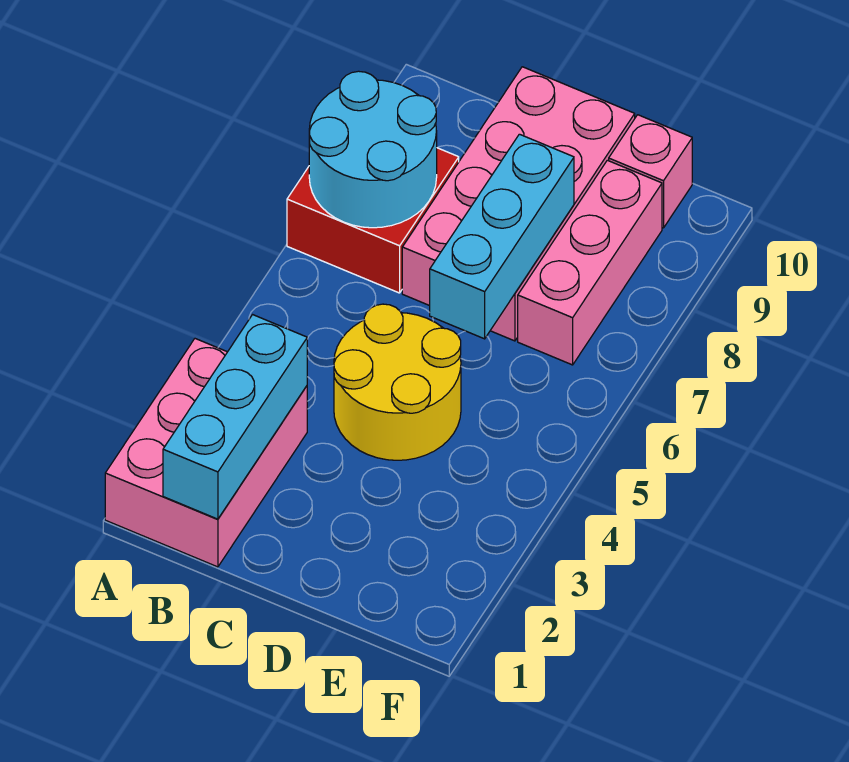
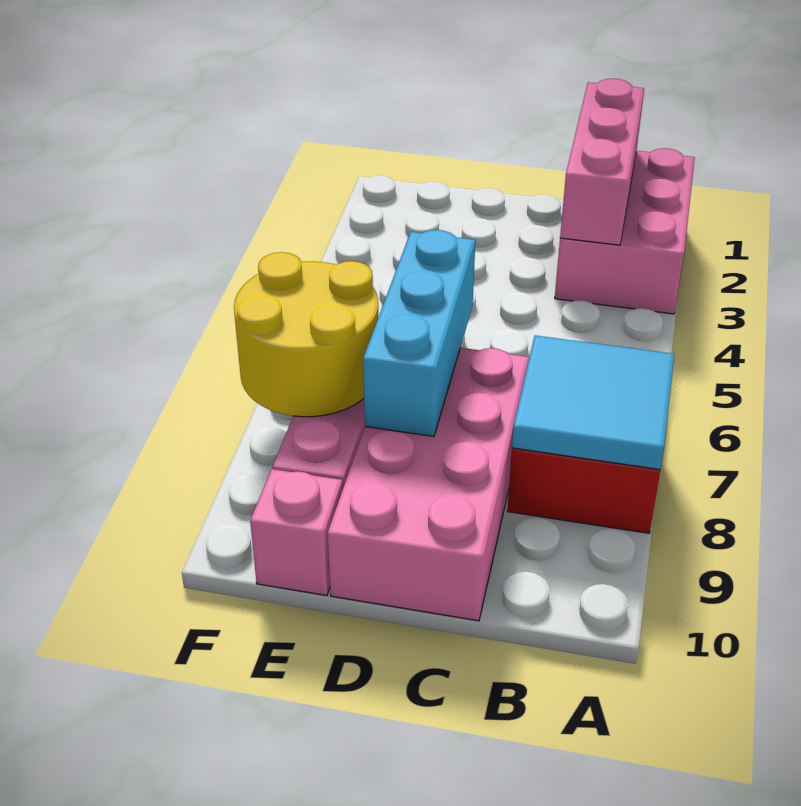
cyan round brick A7:B8 level 2 -> cyan tile A7:B8 level 2
cyan brick B1:B3 level 2 -> pink brick B1:B3 level 2
yellow round brick C4:D5 level 1 -> yellow round brick E7:F8 level 2

